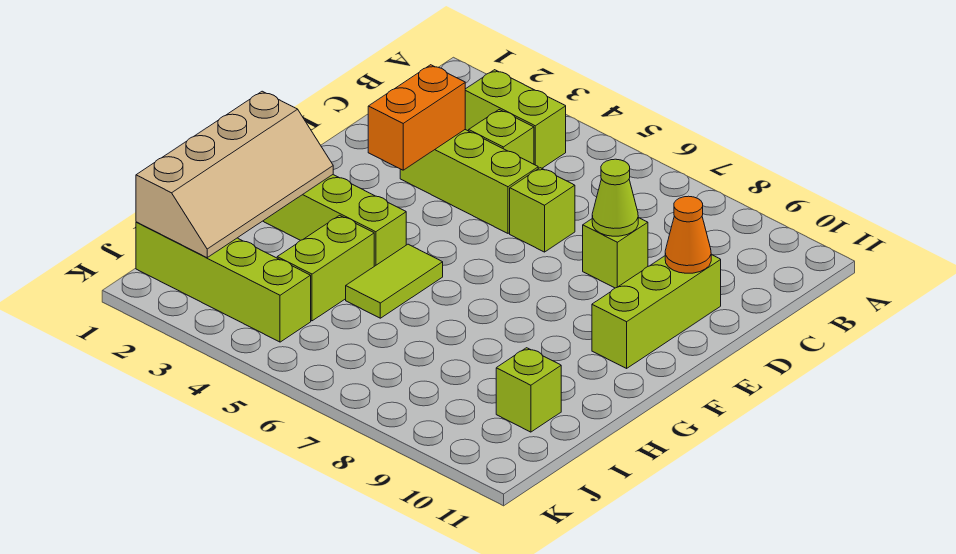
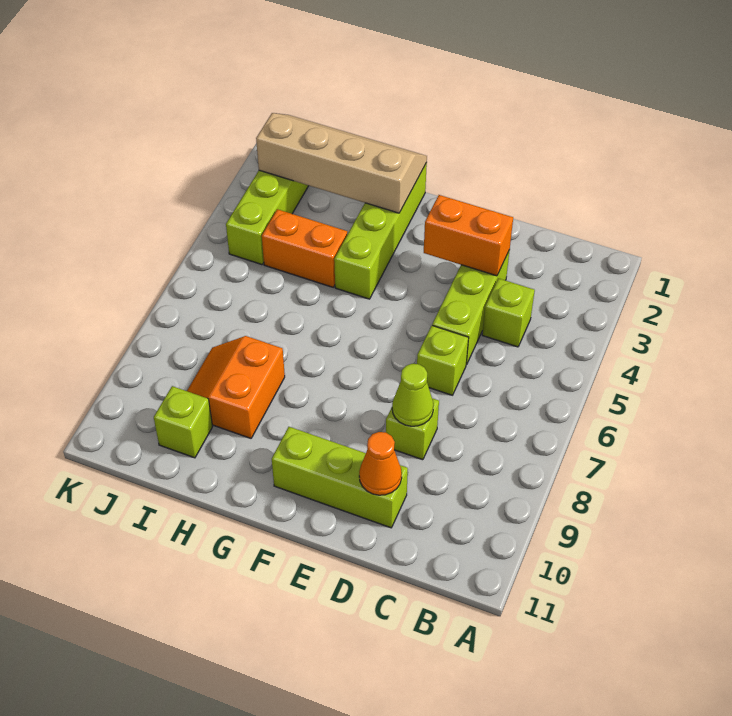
lime brick B3:B4 level 1 -> none
tan slope G1:J2 level 2 top 1 -> tan slope G1:J2 level 2 top 2
lime tile G5:H5 level 1 -> none
lime brick H4:I4 level 1 -> orange brick H4:I4 level 1
none -> orange slope H8:I9 level 1 top H

